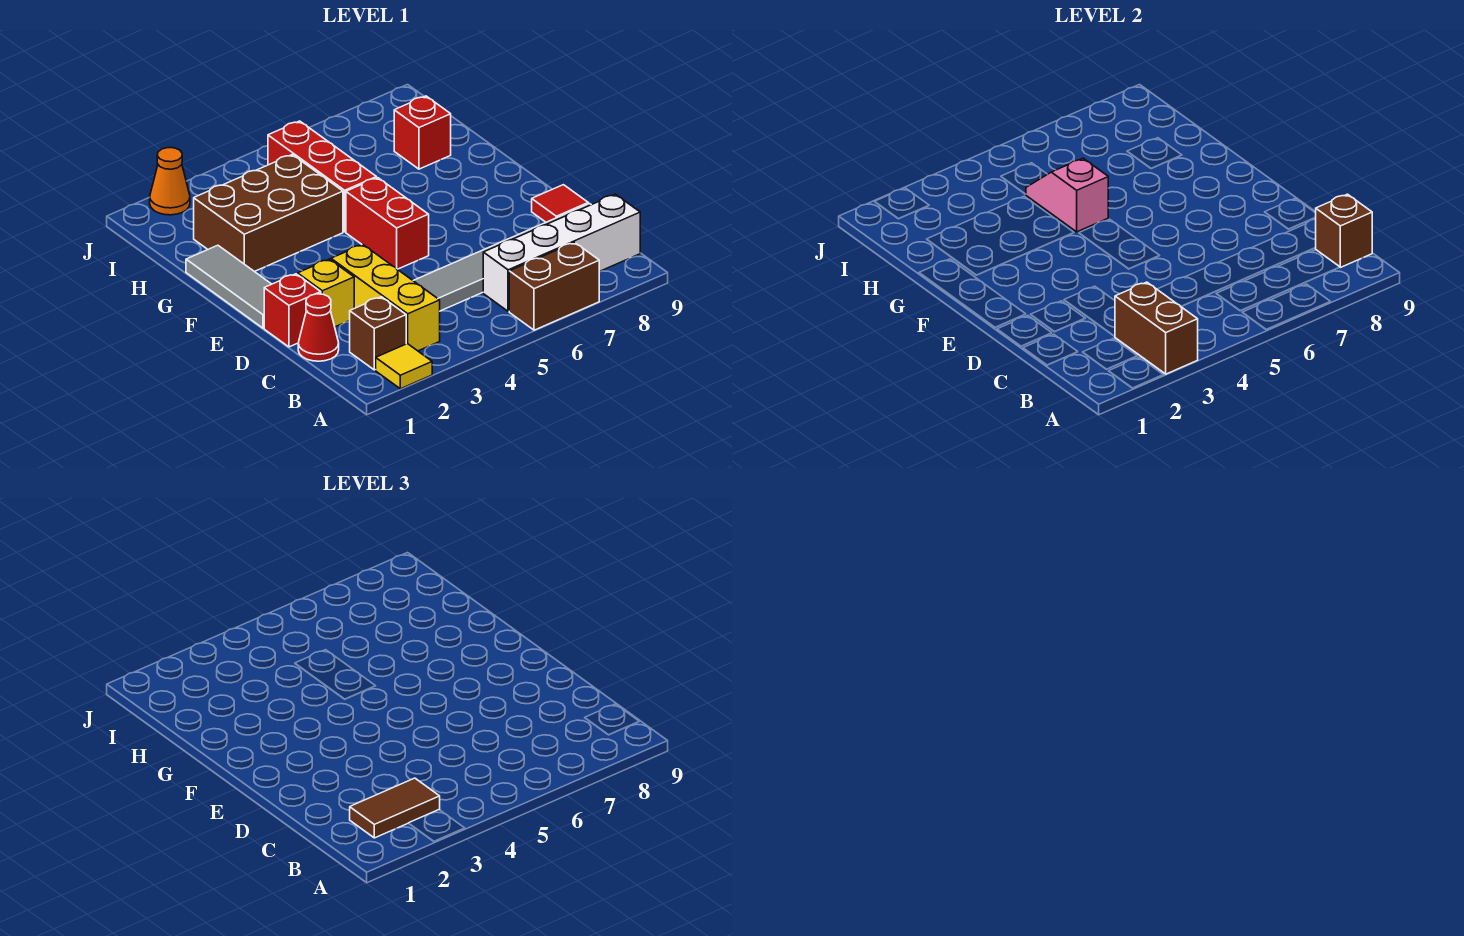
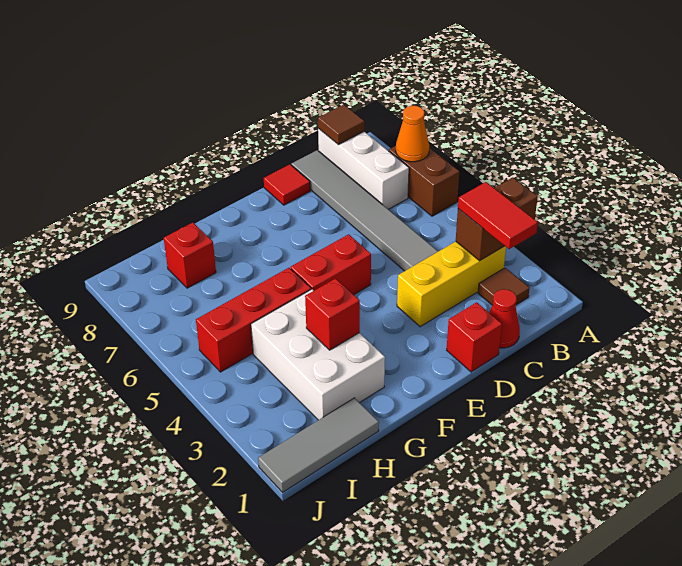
yellow tile A2 level 1 -> none
brown brick B2 level 1 -> brown tile B2 level 1
brown tile B2:B3 level 3 -> red tile B2:B3 level 3
white brick B6:B9 level 1 -> white brick B7:B9 level 1
brown brick B9 level 2 -> brown tile B9 level 2
yellow brick D2 level 1 -> none
grey tile E1:G1 level 1 -> grey tile H1:J1 level 1
brown brick G2:H4 level 1 -> white brick G2:H4 level 1
none -> red brick G3 level 2
pink slope G5:H5 level 2 top G -> none
orange cone J2 level 1 -> orange cone A7 level 2

